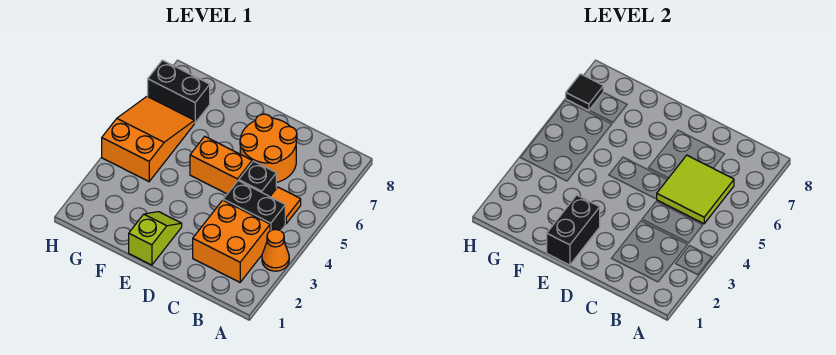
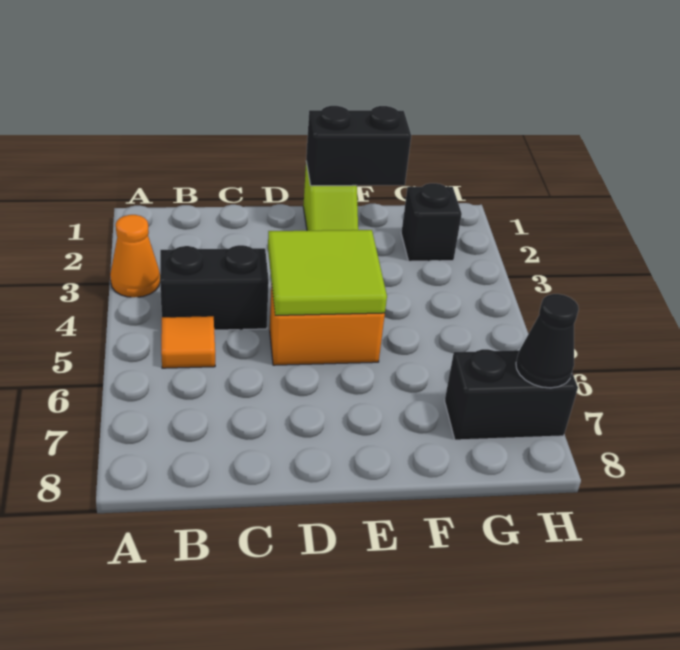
orange brick B2:C3 level 1 -> none
lime tile B5:C6 level 2 -> lime tile D4:E5 level 2
black brick C5 level 1 -> black brick G2 level 1
orange round brick C6:D7 level 1 -> none
black brick E1:E2 level 2 -> black brick E1:F1 level 2
orange slope G4:H6 level 1 top 4 -> none
black tile H7 level 2 -> black cone H7 level 2

